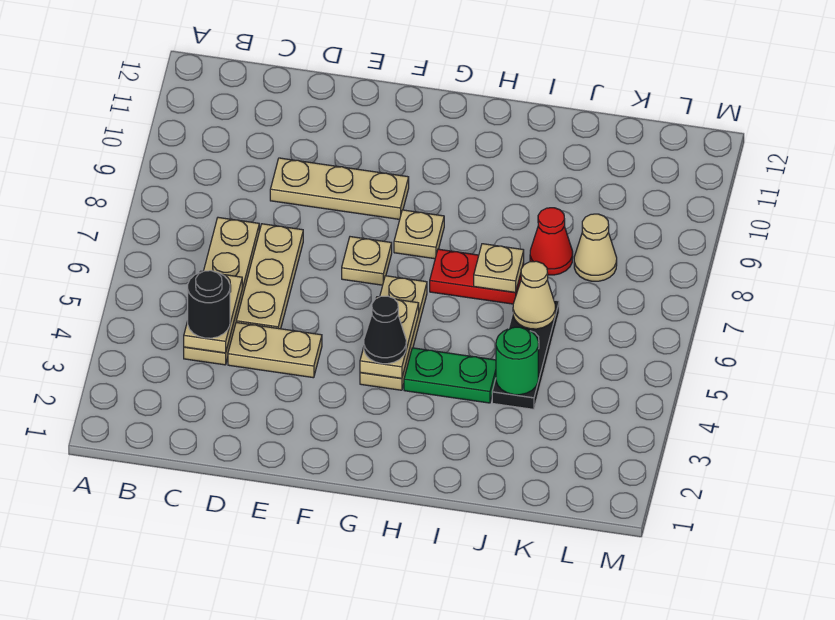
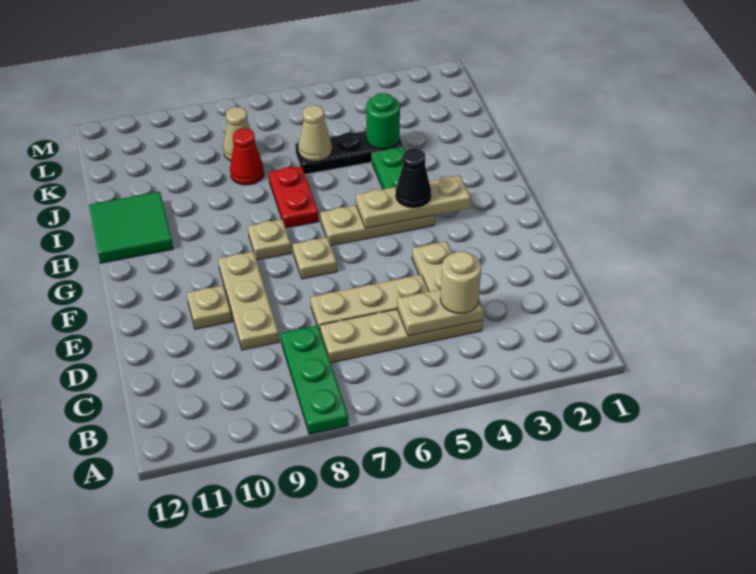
none -> green plate A8:C8 level 1
black round brick C4 level 3 -> tan round brick C4 level 3
tan plate G4:G5 level 2 -> tan plate G3:G5 level 2
none -> green tile H11:I12 level 1
tan plate I7 level 2 -> tan plate E10 level 1

